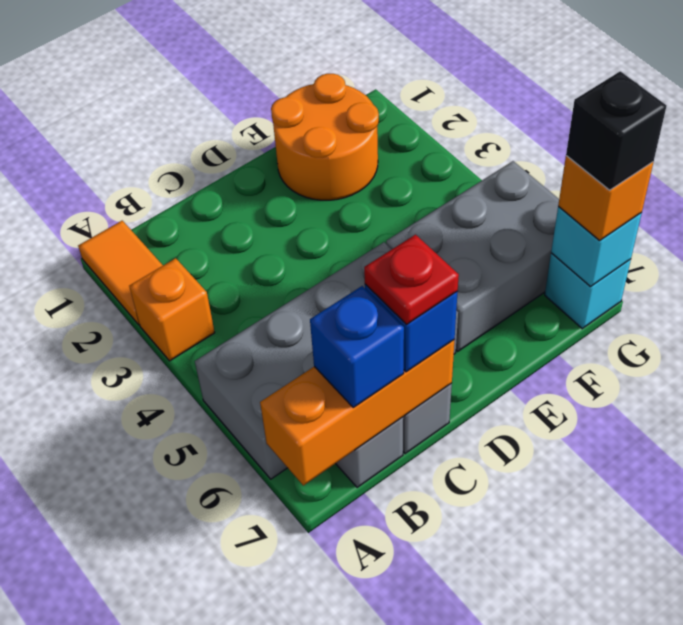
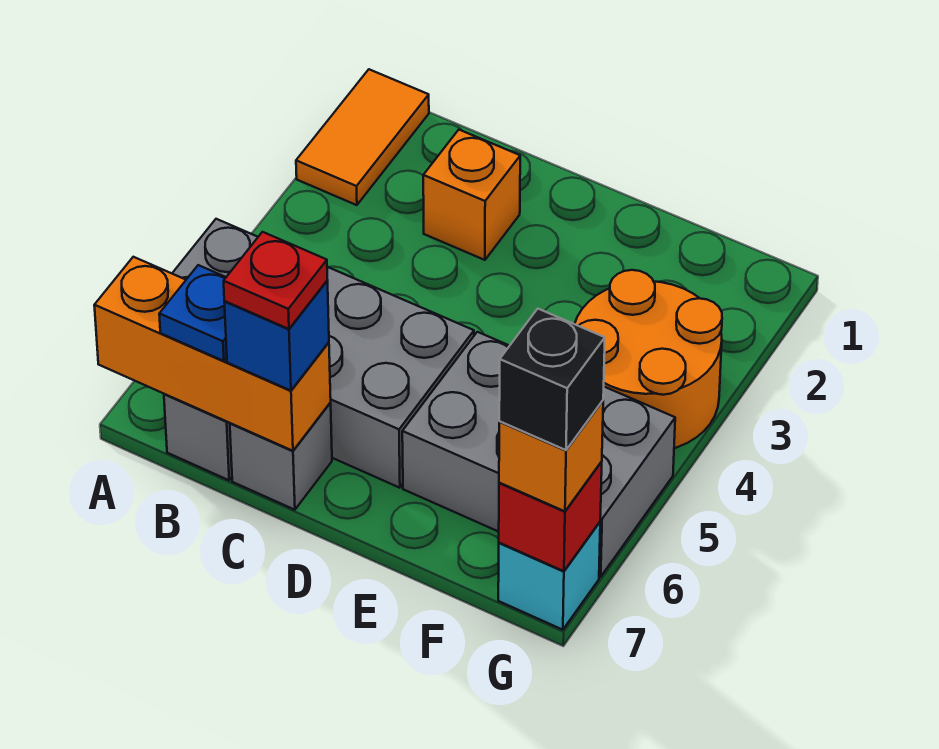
orange brick A3 level 1 -> orange brick C2 level 1
blue brick B7 level 3 -> blue plate B7 level 3
orange round brick E1:F2 level 1 -> orange round brick F3:G4 level 1
cyan brick G7 level 2 -> red brick G7 level 2

